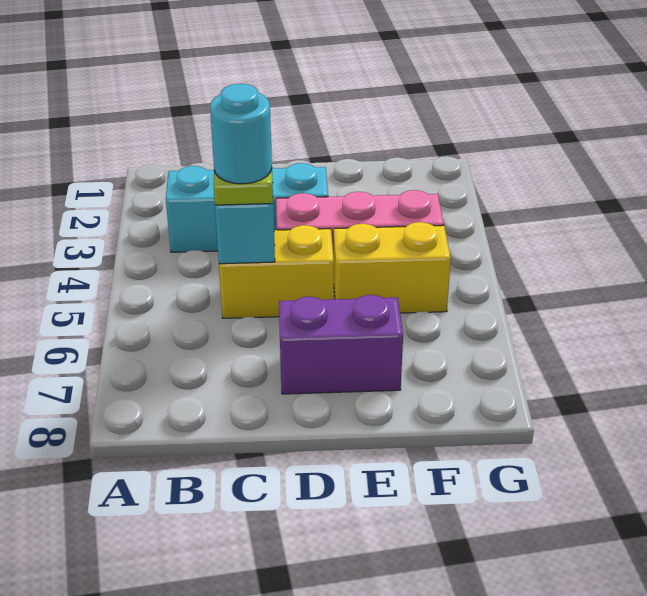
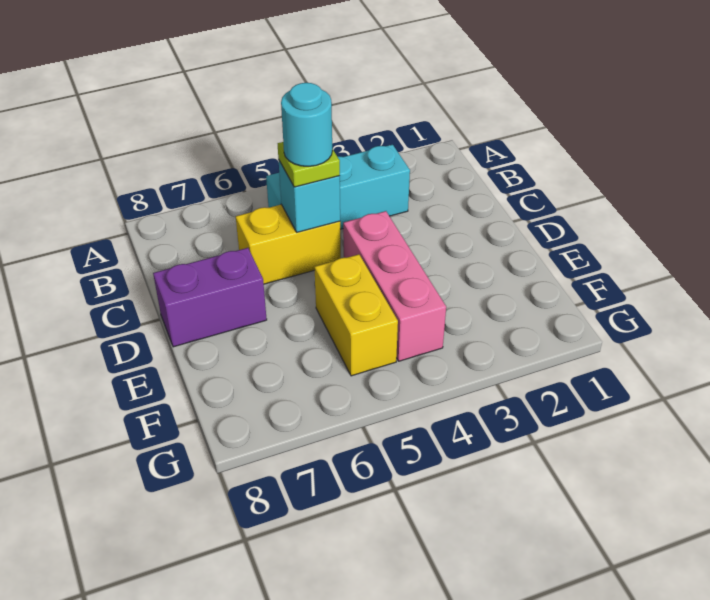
cyan brick B3:D3 level 1 -> cyan brick B3:B5 level 1
yellow brick C5:D5 level 1 -> yellow brick C5:C6 level 1
purple brick D7:E7 level 1 -> purple brick D7:D8 level 1

